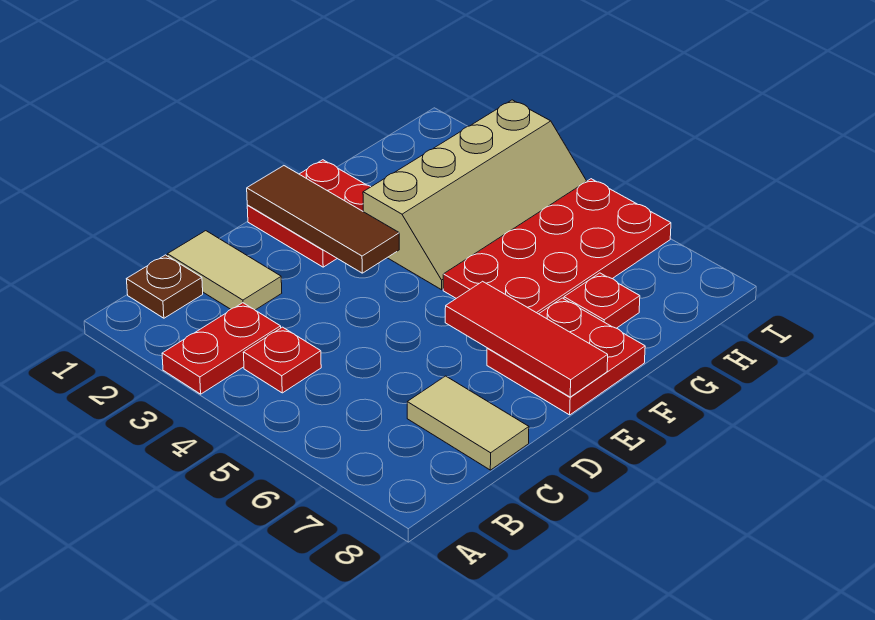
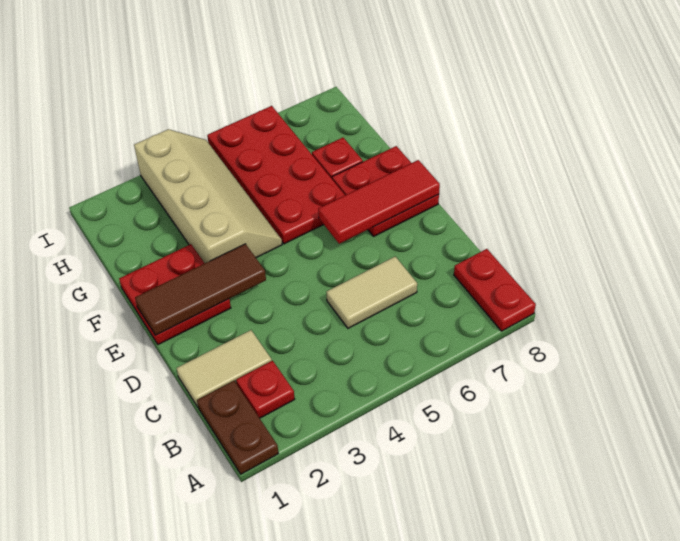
red plate A3:B3 level 1 -> red plate A8:B8 level 1
brown plate B1 level 1 -> brown plate A1:B1 level 1
red plate B4 level 1 -> red plate B2 level 1
tan tile C7:C8 level 1 -> tan tile C5:C6 level 1

